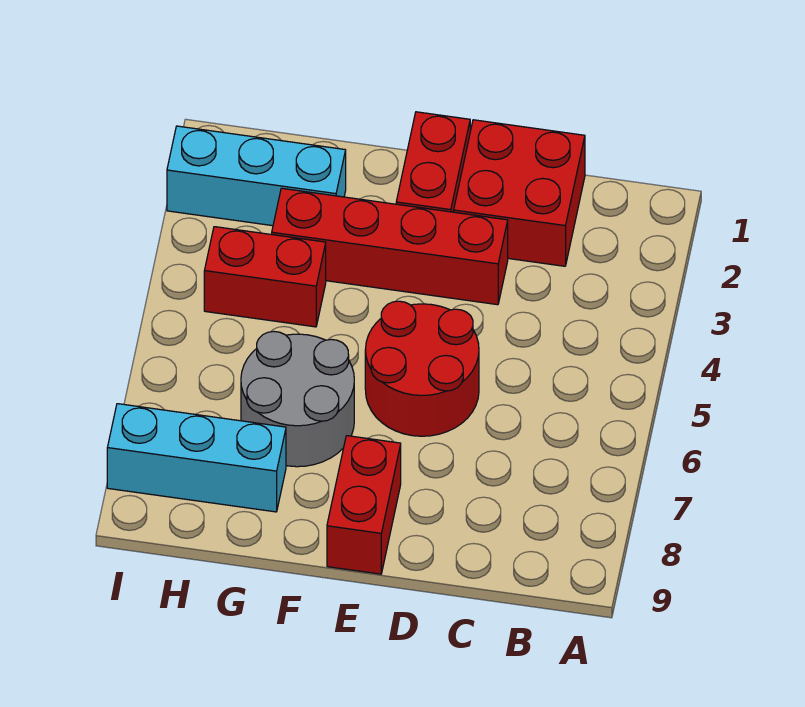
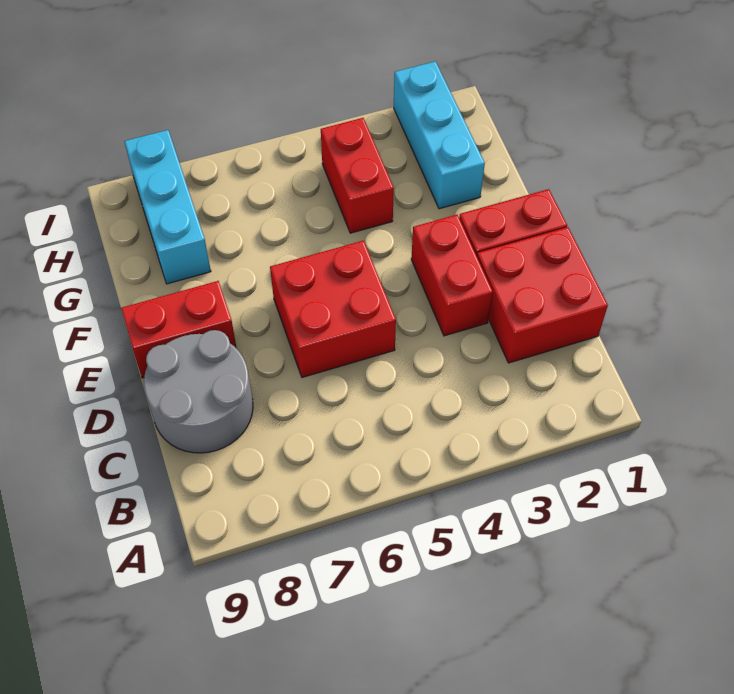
red brick D3:G3 level 1 -> red brick D3:E3 level 1
red round brick D5:E6 level 1 -> red brick D5:E6 level 1
grey round brick F6:G7 level 1 -> grey round brick C8:D9 level 1

